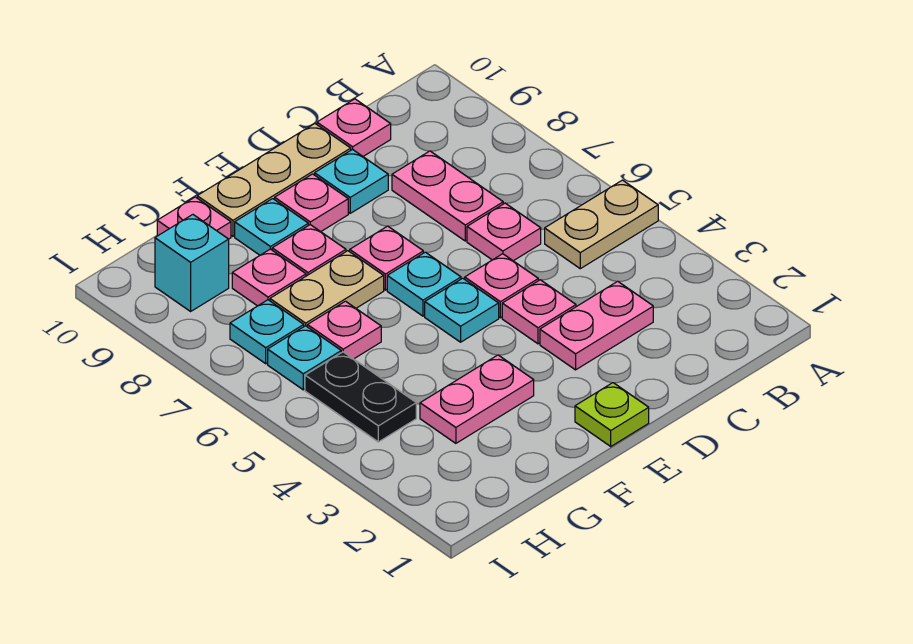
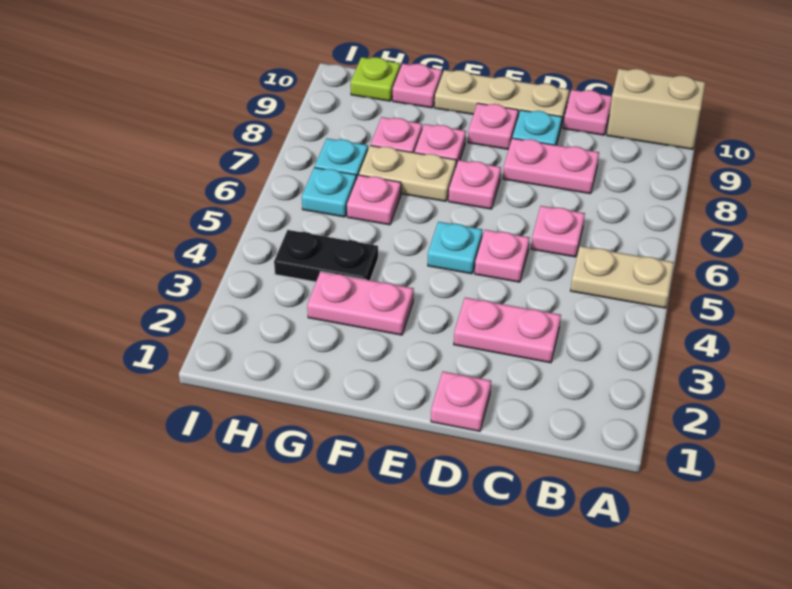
none -> tan brick A10:B10 level 1
pink plate C7:C8 level 1 -> pink plate C8:D8 level 1
pink plate D4 level 1 -> pink plate D1 level 1
lime plate E1 level 1 -> lime plate H10 level 1
cyan plate E6 level 1 -> none
cyan plate F9 level 1 -> none
black plate H4:H5 level 1 -> black plate G4:H4 level 1
cyan brick H9 level 1 -> none

